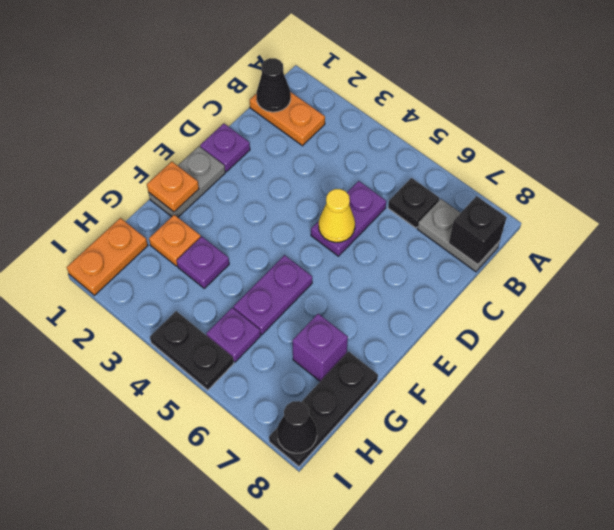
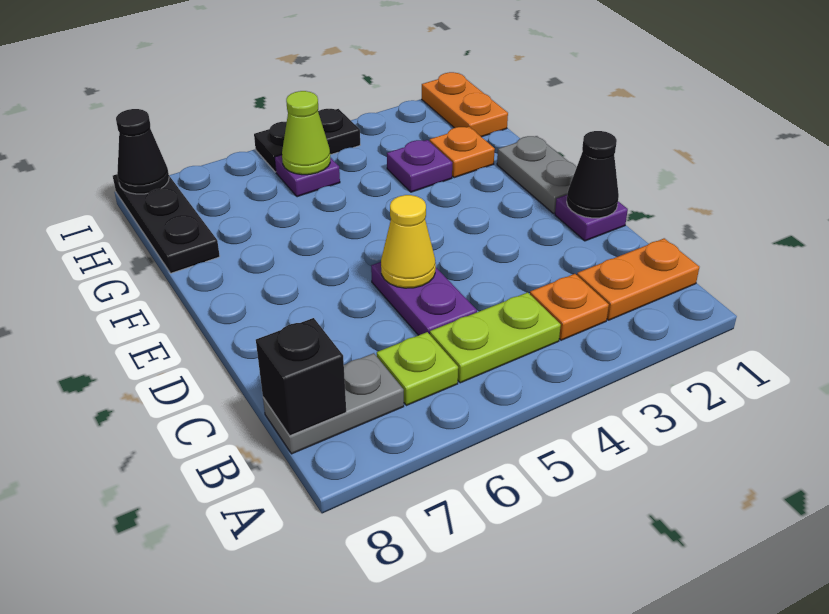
black cone B1 level 2 -> black cone D1 level 2
none -> lime plate B4:B5 level 1
black plate B6 level 1 -> lime plate B6 level 1
orange plate F1 level 2 -> orange plate B3 level 1
purple plate F5:G5 level 1 -> none
purple brick G7 level 1 -> none
none -> lime cone H5 level 2

